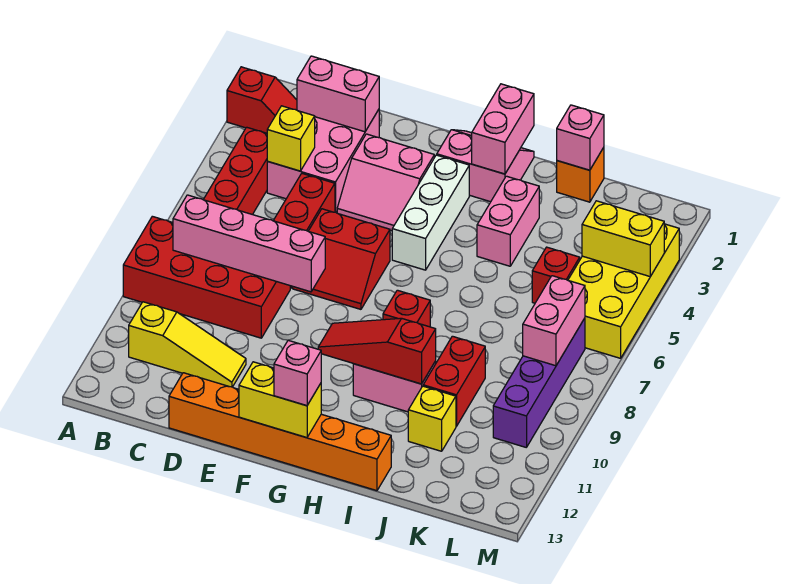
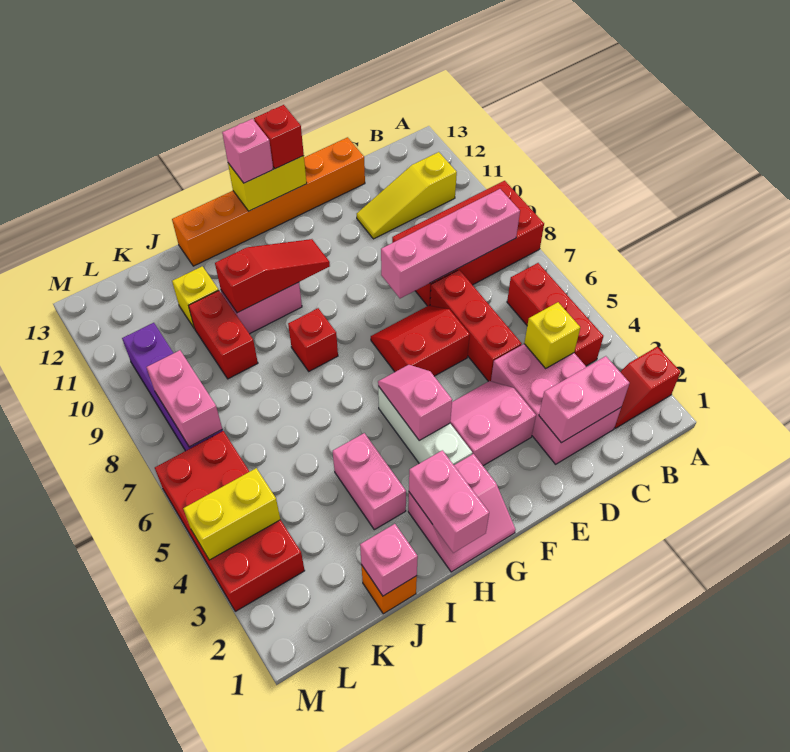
none -> pink slope G4:G5 level 2 top 4
red brick K5 level 1 -> red brick F13 level 3
yellow brick L3:M6 level 1 -> red brick L3:M6 level 1

